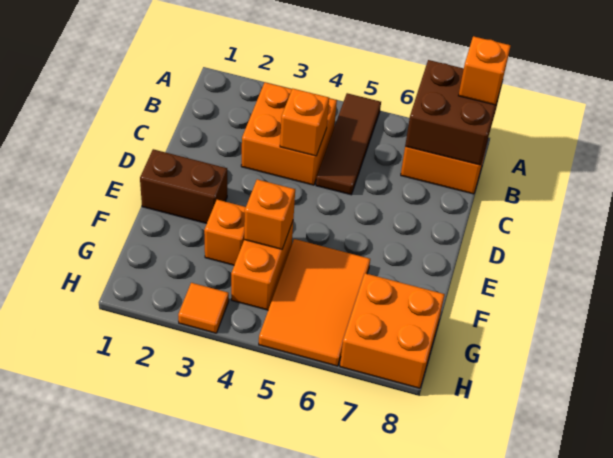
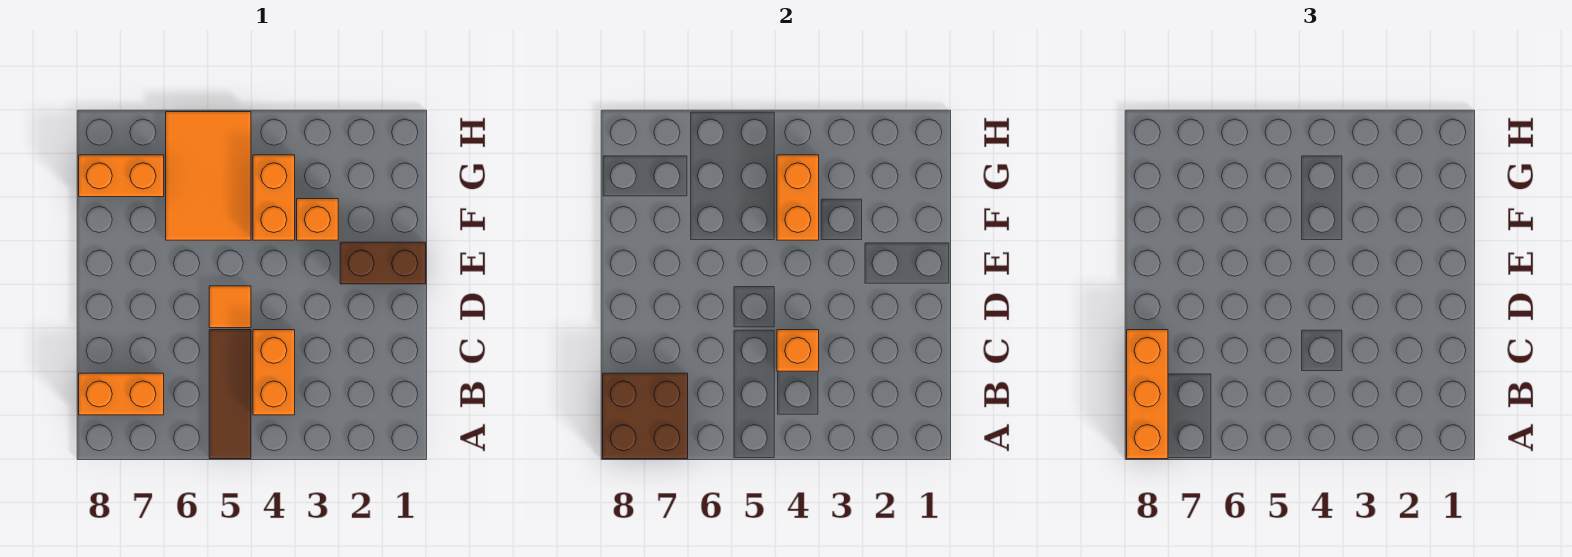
orange brick A8 level 3 -> orange brick A8:C8 level 3
orange brick B3:C4 level 1 -> orange brick B4:C4 level 1
orange brick F4 level 2 -> orange brick F4:G4 level 2
orange brick G7:H8 level 1 -> orange brick G7:G8 level 1
orange tile H3 level 1 -> orange tile D5 level 1

